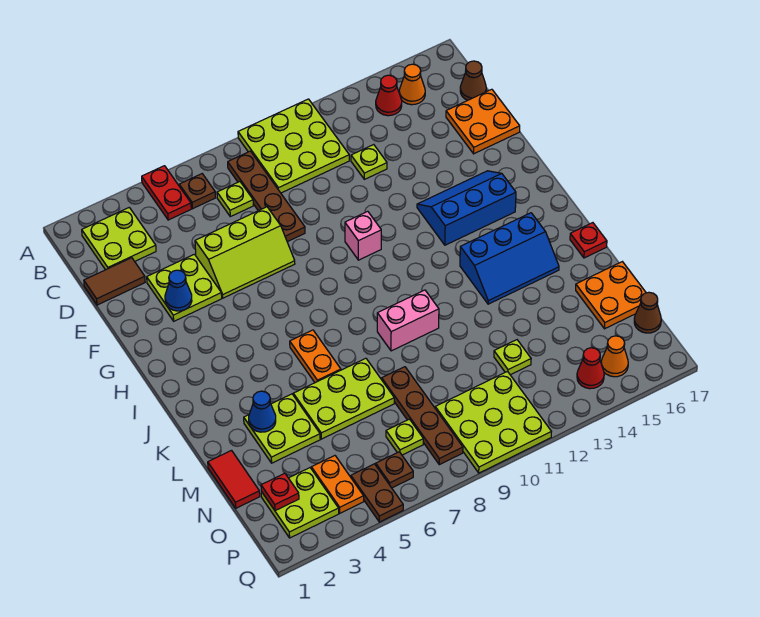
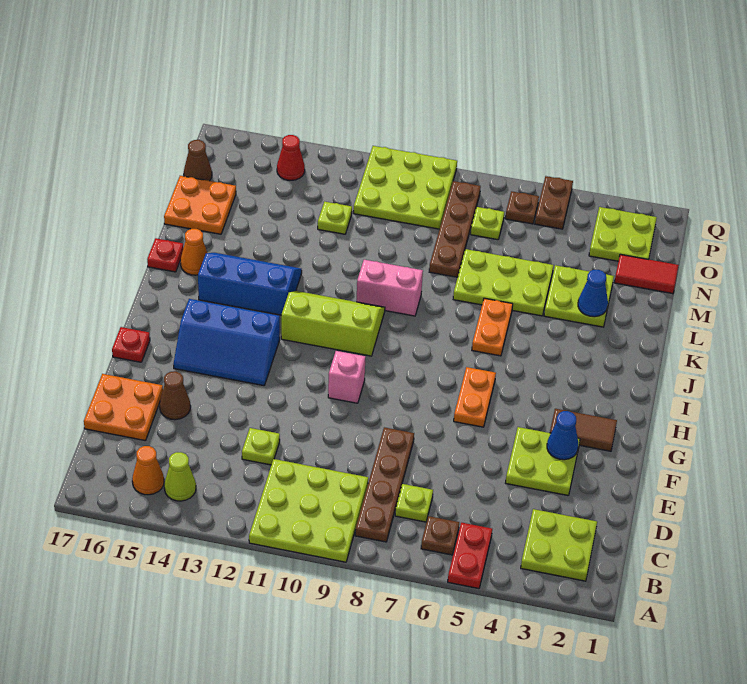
red cone B14 level 1 -> lime cone B14 level 1
brown cone C17 level 1 -> brown cone E15 level 1
brown tile D1:D2 level 1 -> brown tile G2:G3 level 1
lime slope E5:F7 level 1 top E -> lime slope I10:J12 level 1 top I
red tile M1:N1 level 1 -> red tile N1:N2 level 1
red plate O2 level 2 -> red plate G17 level 1
orange plate O4:P4 level 1 -> orange plate G6:H6 level 1
orange cone P15 level 1 -> orange cone K16 level 1

